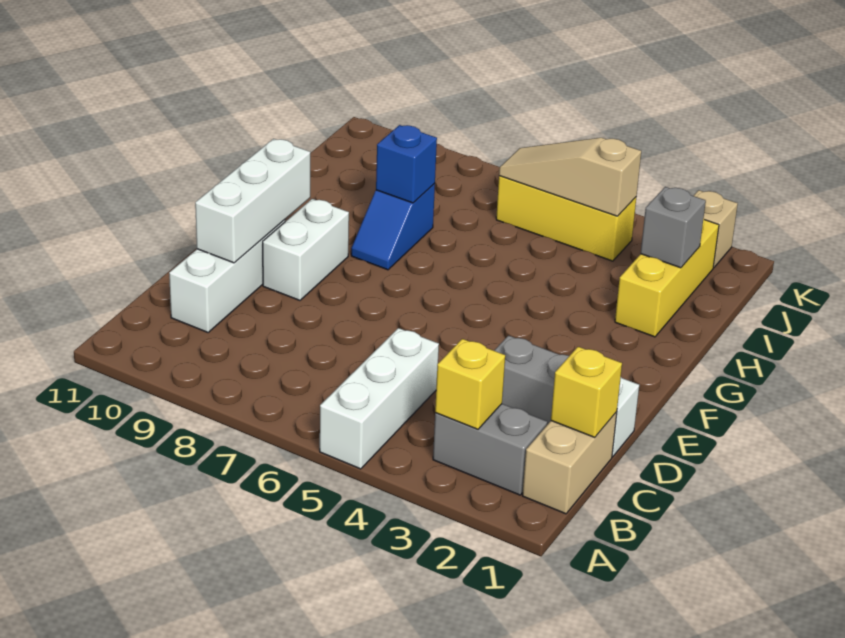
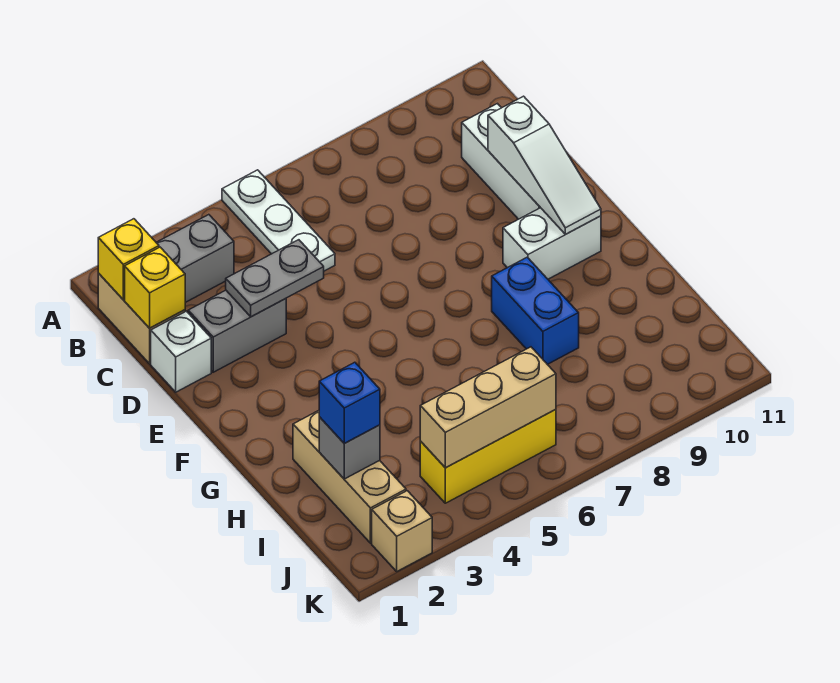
white brick A5:C5 level 1 -> white plate A5:C5 level 1
yellow brick B3 level 2 -> yellow brick B1 level 2
none -> grey plate D3:D4 level 2
white brick D10:F10 level 2 -> white slope D10:F10 level 2 top D
white brick E9:F9 level 1 -> white brick F9:F10 level 1
blue slope G8:H8 level 1 top H -> blue brick G8:H8 level 1
yellow brick H2:J2 level 1 -> tan brick H2:J2 level 1
blue brick H8 level 2 -> blue brick I2 level 3
tan slope J4:J6 level 2 top 4 -> tan brick J4:J6 level 2

